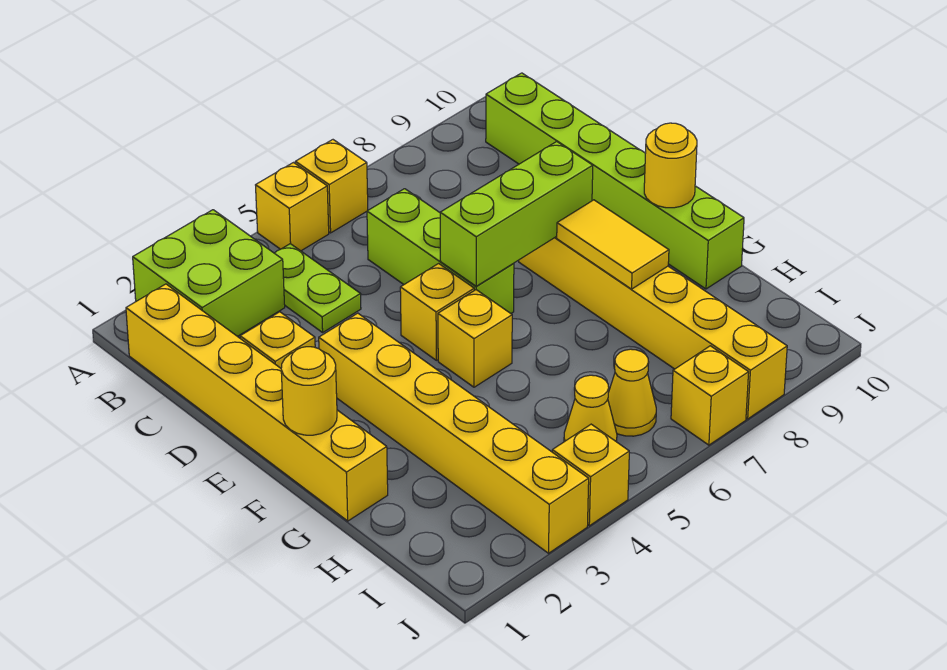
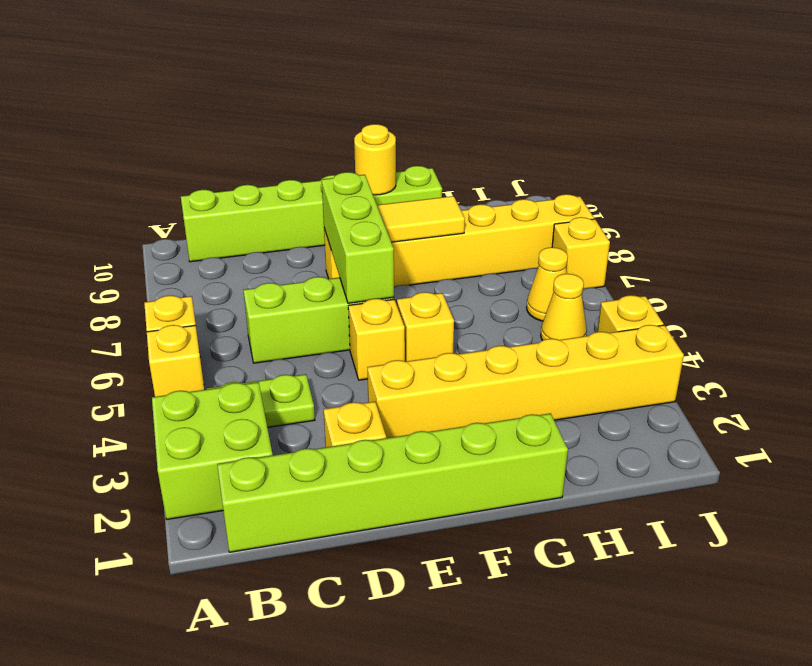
yellow brick B1:G1 level 1 -> lime brick B1:G1 level 1
yellow round brick F1 level 2 -> none

